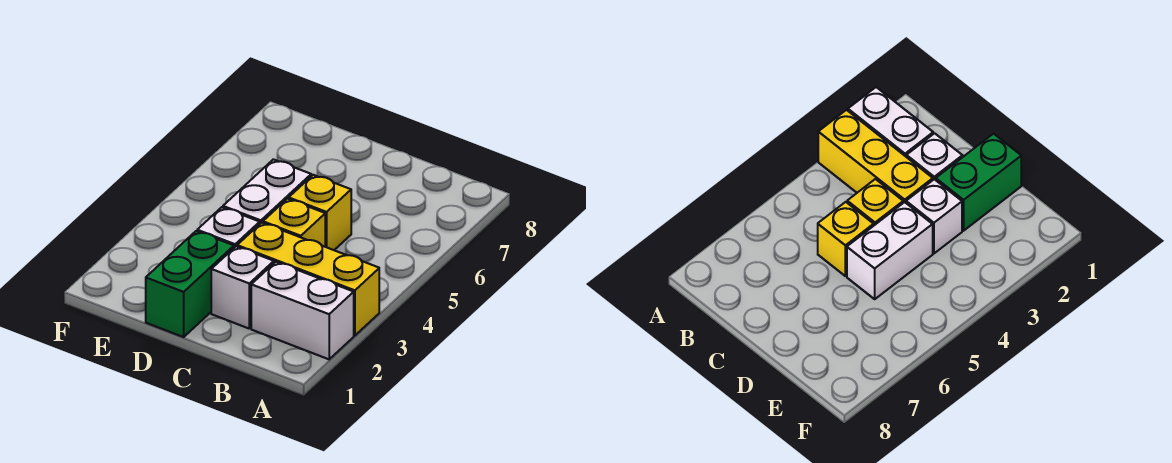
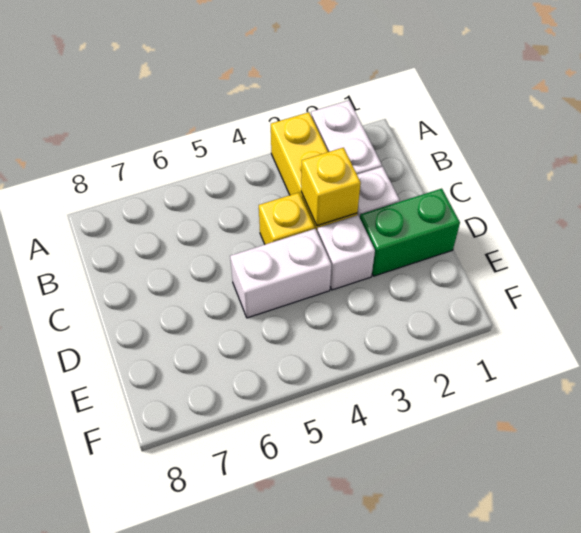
yellow brick C5 level 1 -> yellow brick C3 level 2

